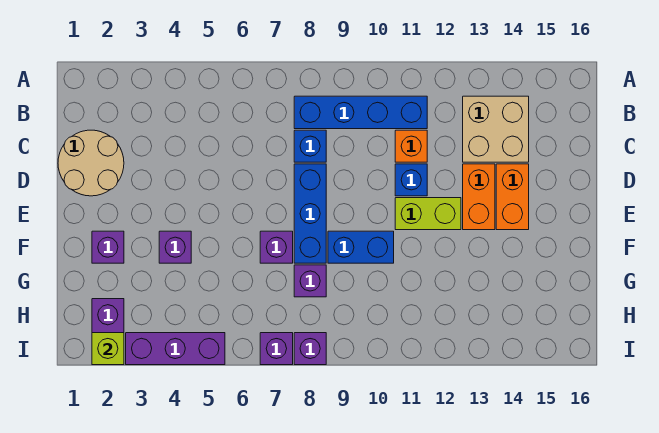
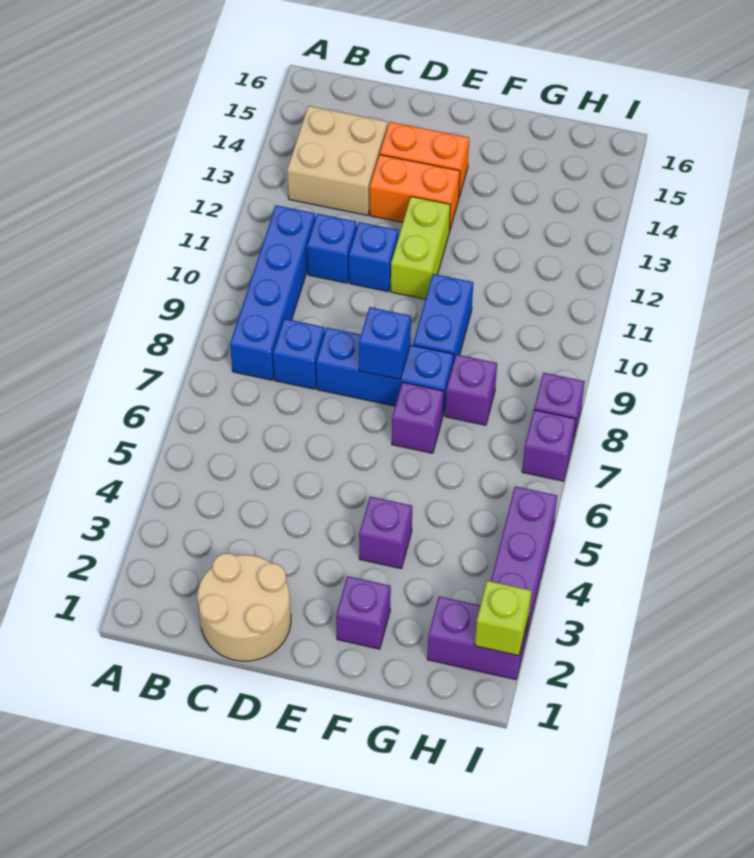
orange brick C11 level 1 -> blue brick C11 level 1
none -> blue brick E8 level 2

